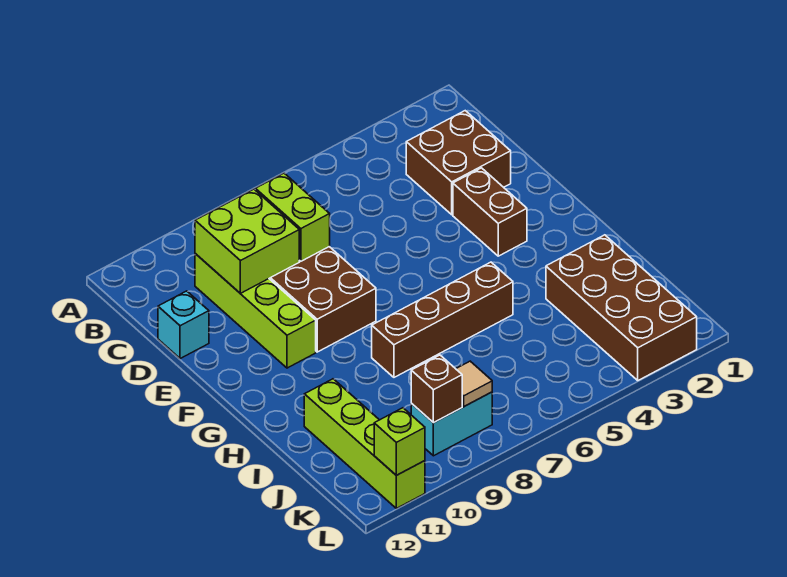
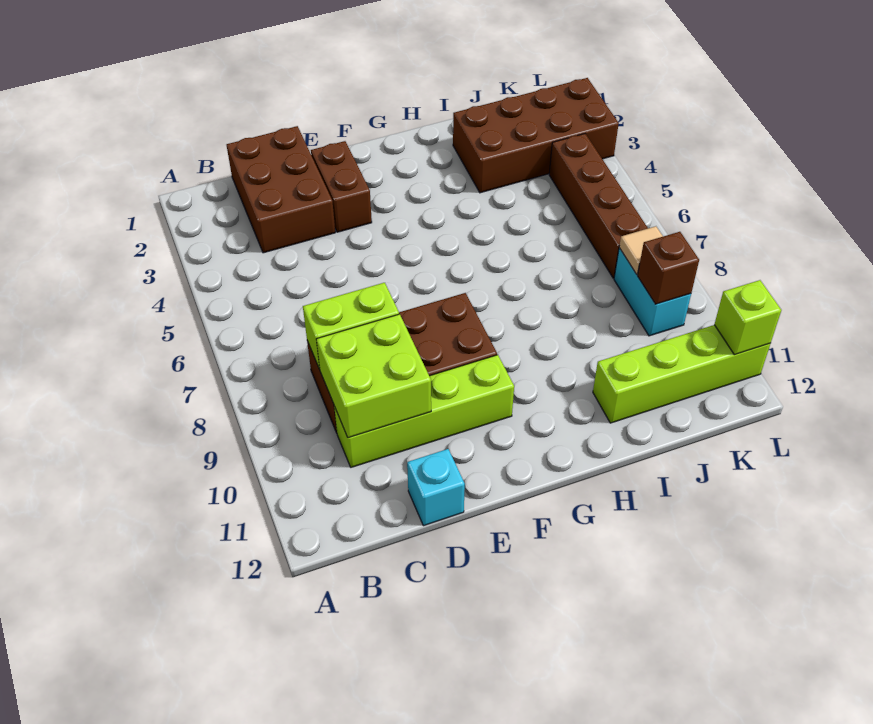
brown brick C2:D3 level 1 -> brown brick C1:D3 level 1
brown brick E3:F3 level 1 -> brown brick E2:E3 level 1
brown brick H5:H8 level 1 -> brown brick K4:K7 level 1

